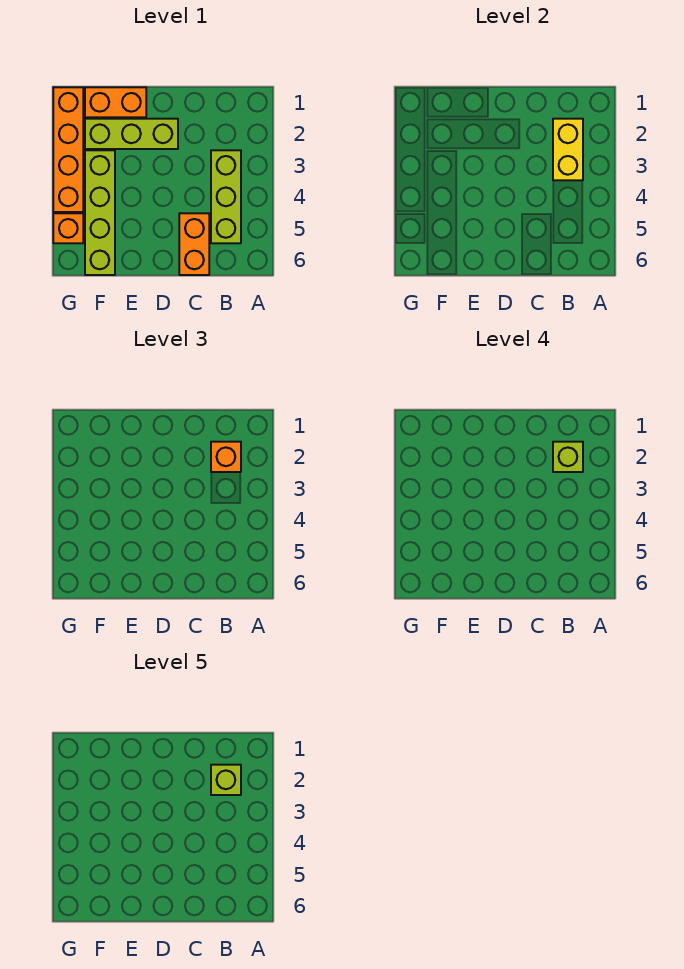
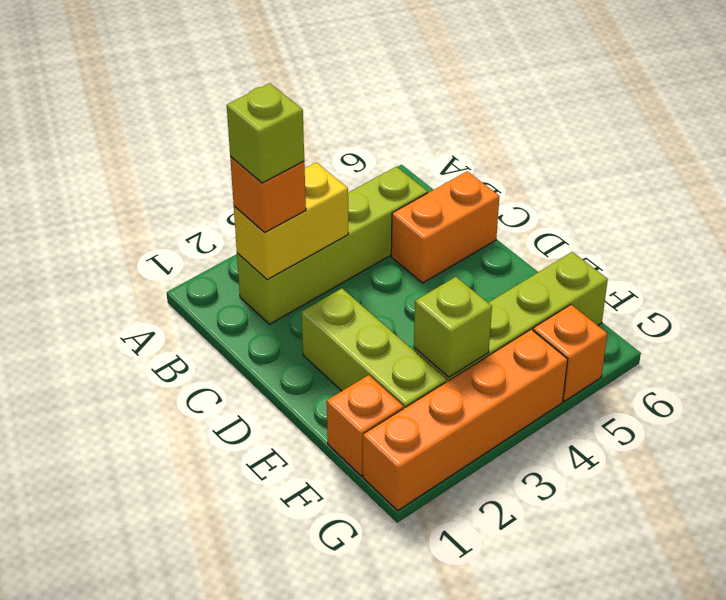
lime brick B2 level 5 -> lime brick F3 level 2
lime brick B3:B5 level 1 -> lime brick B2:B5 level 1
orange brick E1:F1 level 1 -> orange brick F1 level 1

